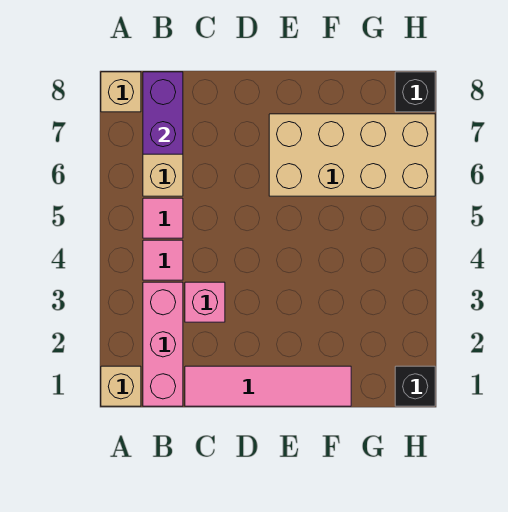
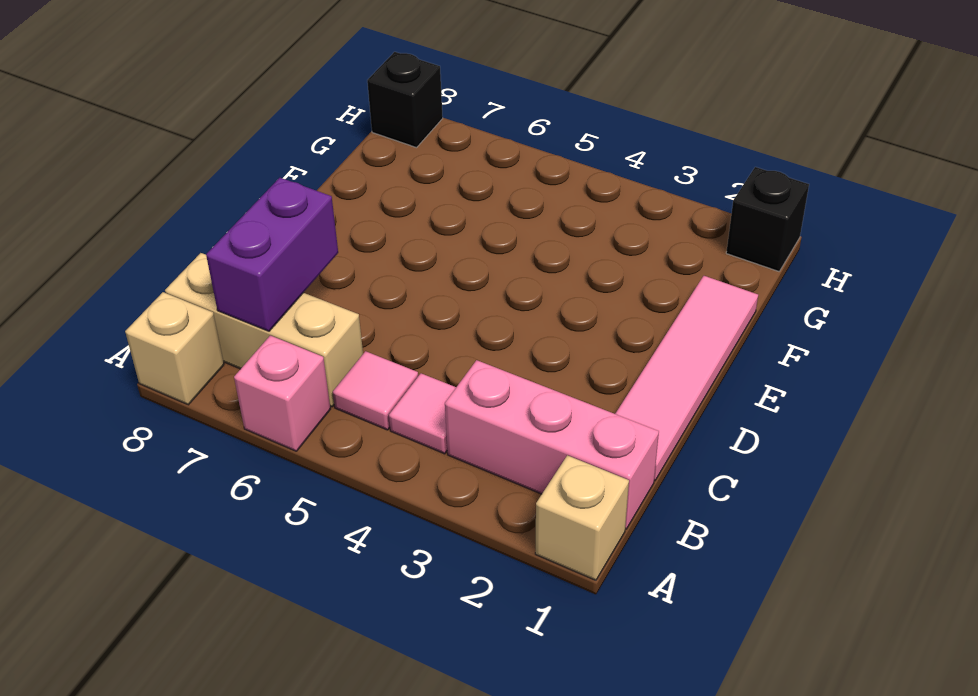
purple brick B7:B8 level 2 -> purple brick B7:C7 level 2
pink brick C3 level 1 -> pink brick A6 level 1
tan brick E6:H7 level 1 -> none

